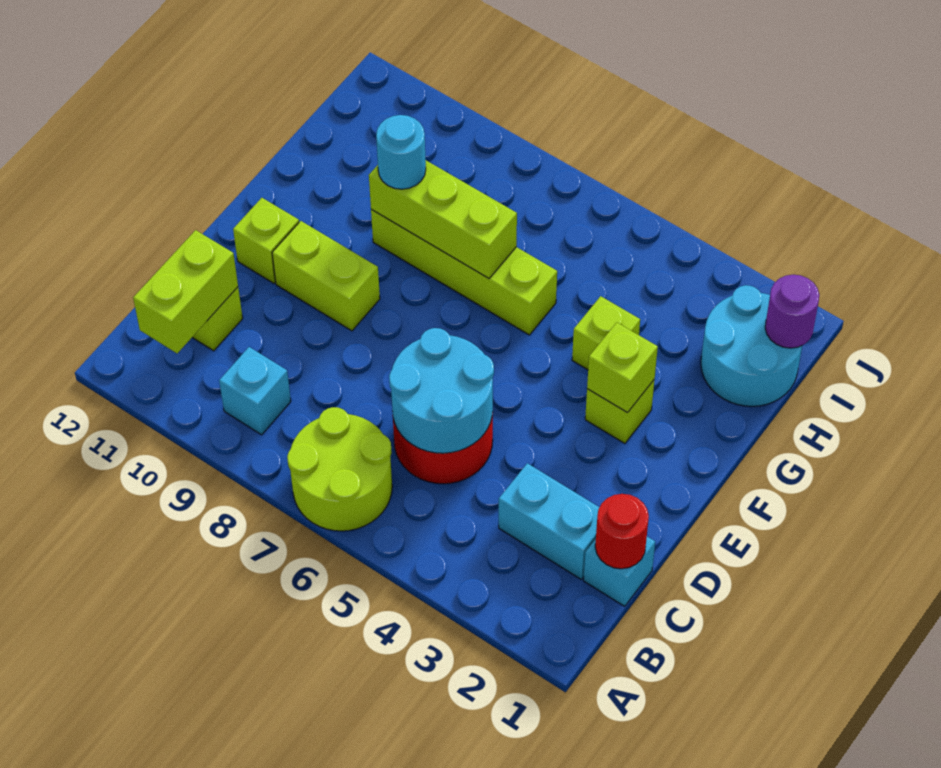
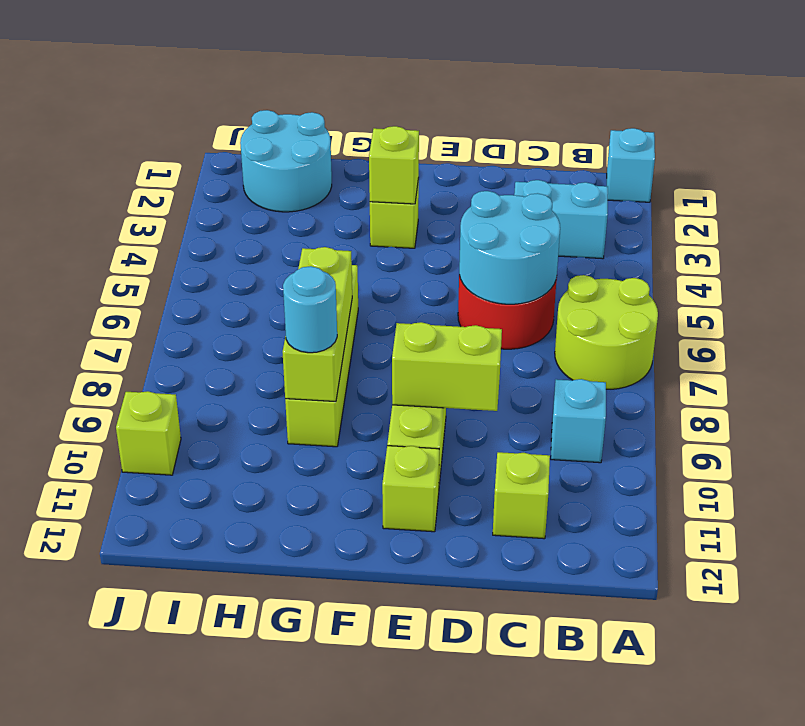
lime brick B11:C11 level 2 -> lime brick D9:E9 level 2
cyan brick C1 level 1 -> cyan brick A1 level 1
red round brick C1 level 2 -> none
cyan brick C2:C3 level 1 -> cyan brick B3:C3 level 1
lime brick G4 level 1 -> lime brick J10 level 1
purple round brick I1 level 2 -> none

